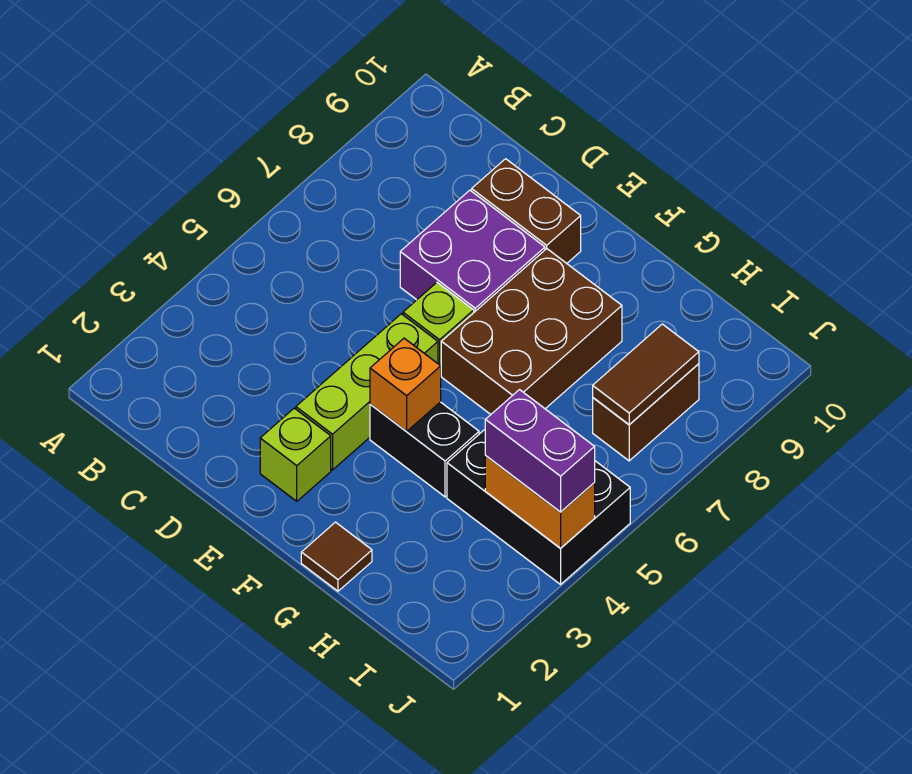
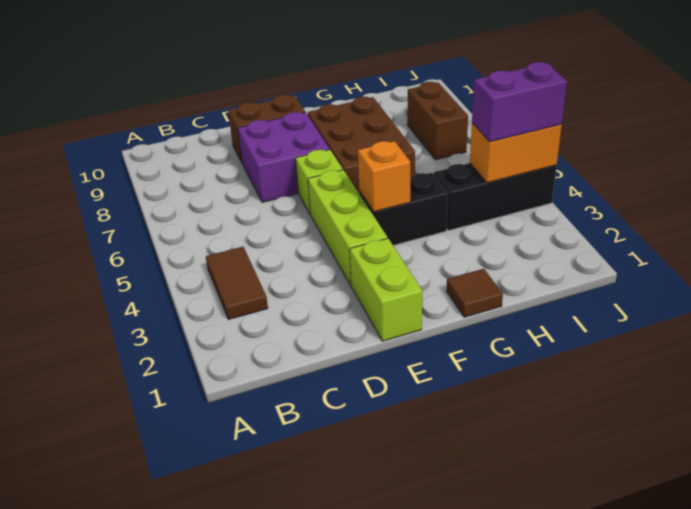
lime brick E2 level 1 -> lime brick E1:E2 level 1
black brick H4:J5 level 1 -> black brick H4:J4 level 1
brown tile I7:I8 level 2 -> brown tile B3:B4 level 1

